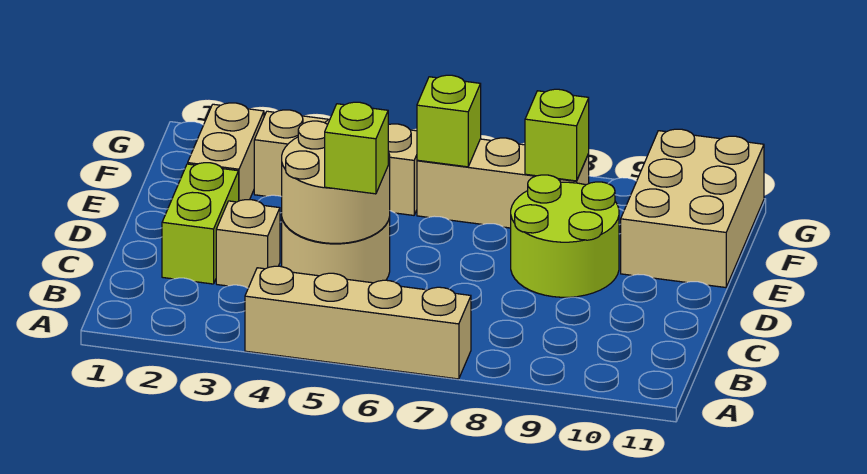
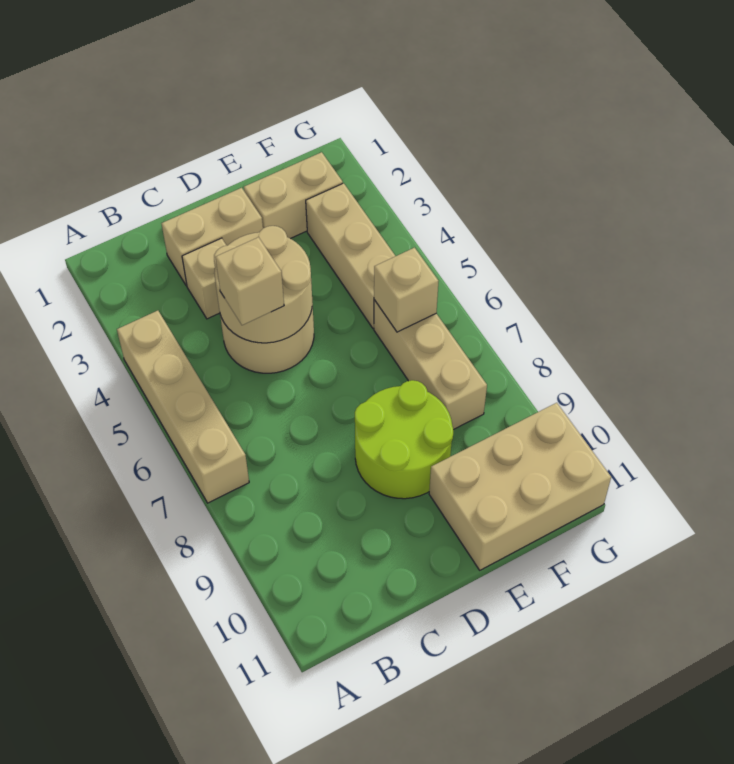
lime brick C2:D2 level 1 -> tan brick C2:D2 level 1
lime brick C5 level 3 -> tan brick C5 level 3
lime brick F6 level 2 -> tan brick F6 level 2
lime brick F8 level 2 -> none

